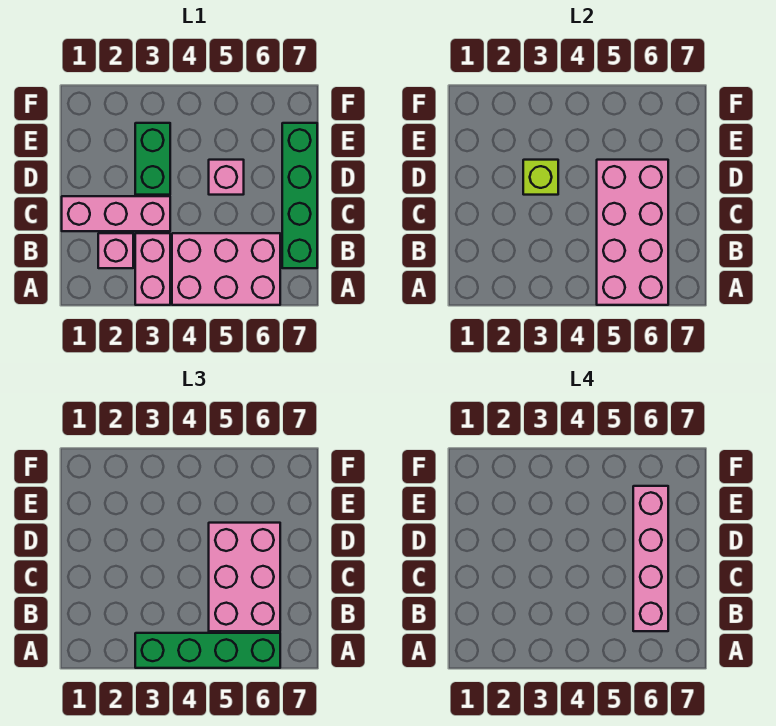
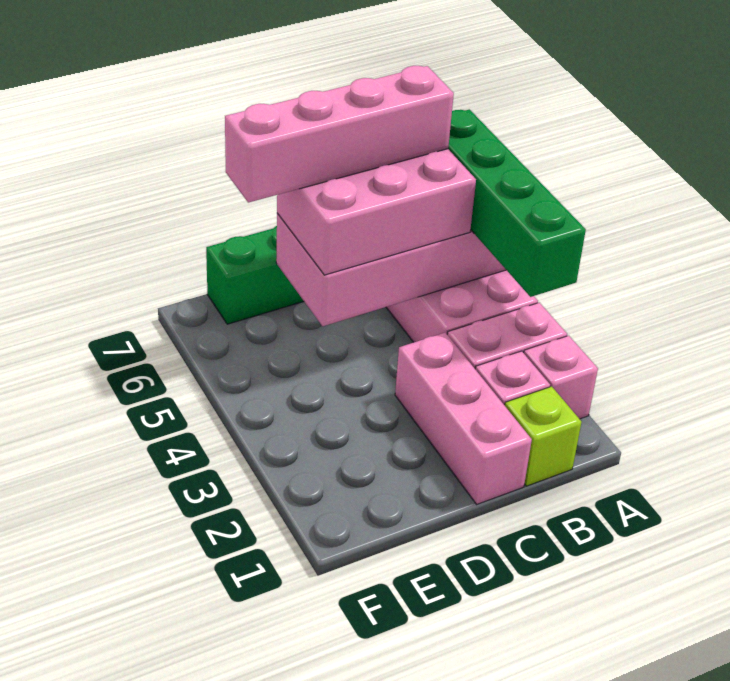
green brick D3:E3 level 1 -> none
lime brick D3 level 2 -> lime brick B1 level 1
pink brick D5 level 1 -> pink brick A2 level 1

